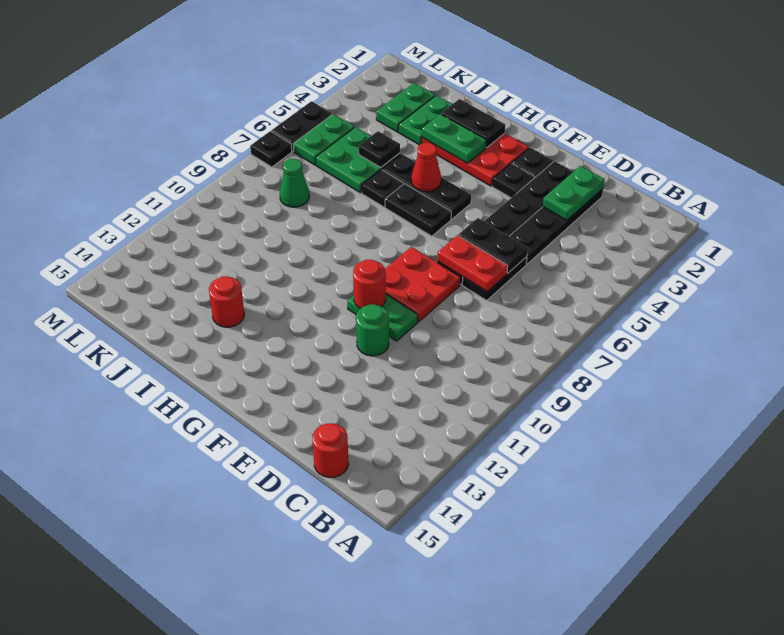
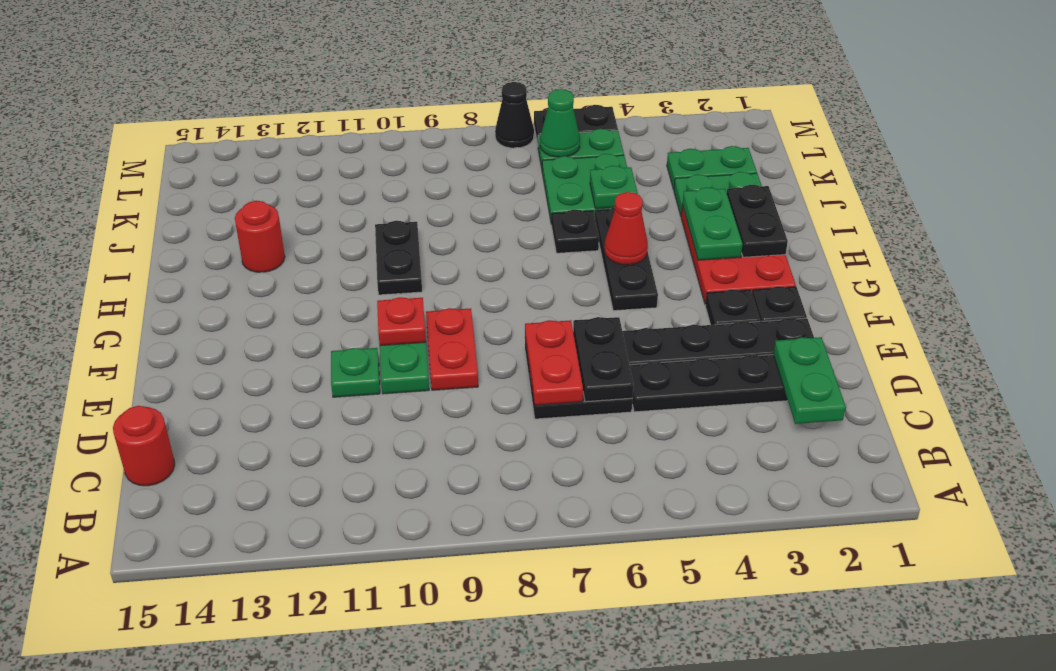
green plate D2:D3 level 2 -> green plate C2:D2 level 2
red plate E8:F9 level 1 -> red plate E9:F9 level 1
green round brick E11 level 1 -> green plate E11 level 1
red round brick F10 level 2 -> red plate F10 level 2
black plate G6:H6 level 1 -> black plate H10:I10 level 1
black plate J5 level 2 -> green plate J5 level 2
green cone K8 level 1 -> green cone L6 level 2
black plate M7 level 1 -> black cone M7 level 1

